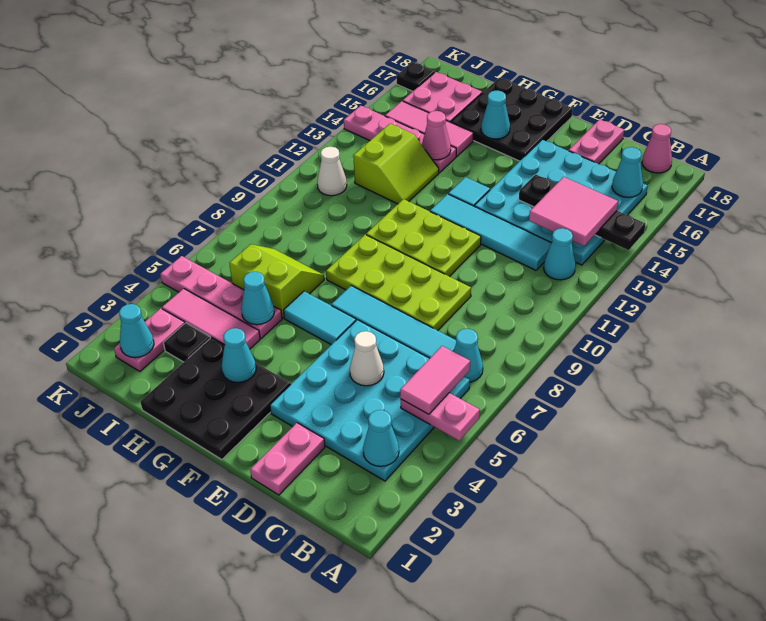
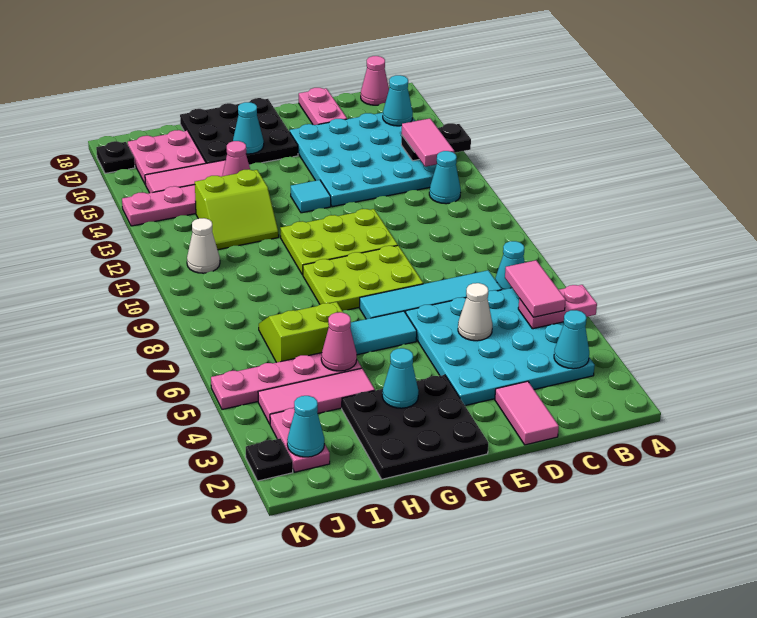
black plate A14:D14 level 2 -> black plate A14:B14 level 2
pink tile B13:C14 level 3 -> pink tile B13:B14 level 3
cyan tile C12:F12 level 1 -> none
pink plate D1:D2 level 1 -> pink tile D1:D2 level 1
lime plate D8:G9 level 1 -> lime plate E8:G9 level 1
cyan cone H5 level 2 -> pink cone H5 level 2
lime slope H12:I13 level 1 top I -> lime slope H12:I13 level 1 top 13
black plate I3 level 1 -> black plate K2 level 1

